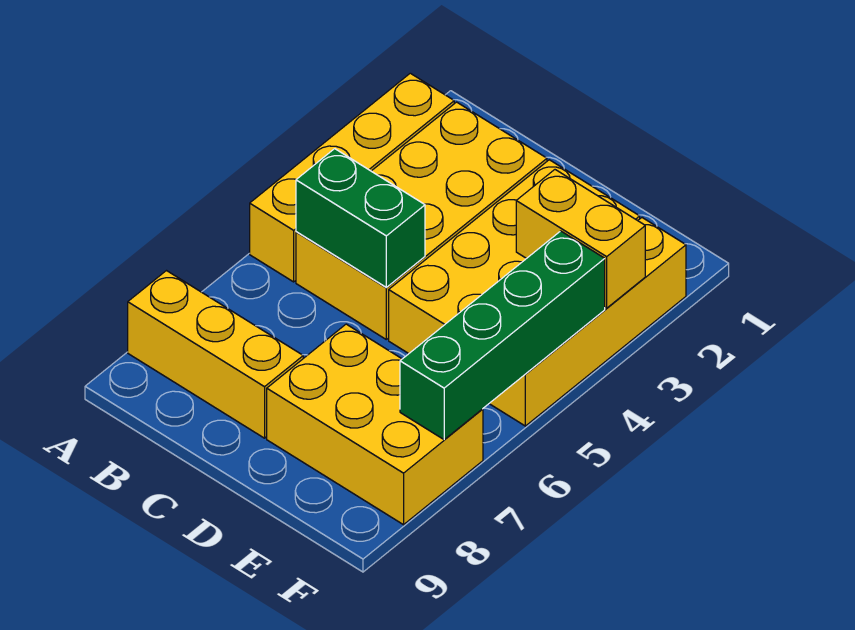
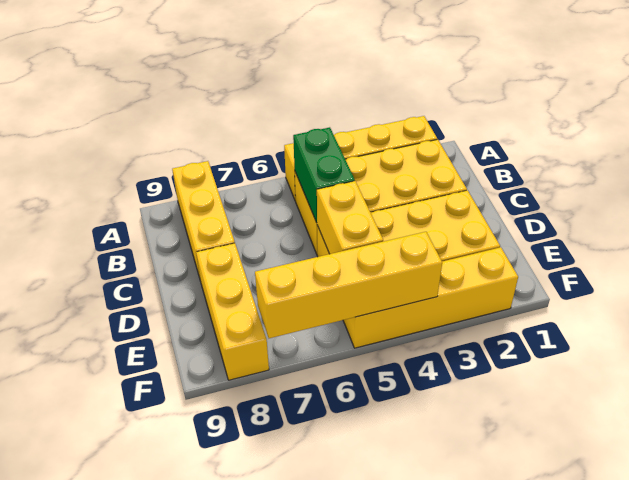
yellow brick D7:F8 level 1 -> yellow brick D8:F8 level 1
yellow brick E3:F3 level 2 -> yellow brick D5:E5 level 2
green brick F4:F7 level 2 -> yellow brick F4:F7 level 2

